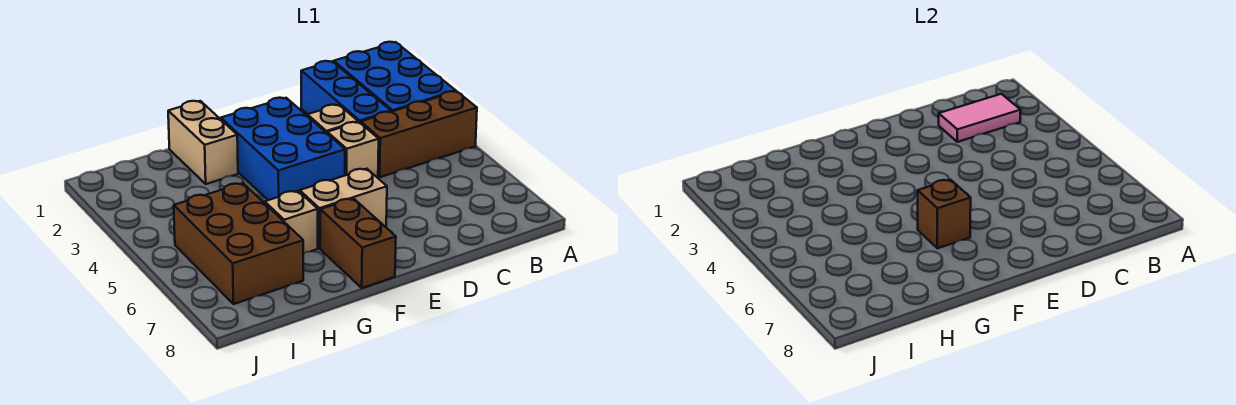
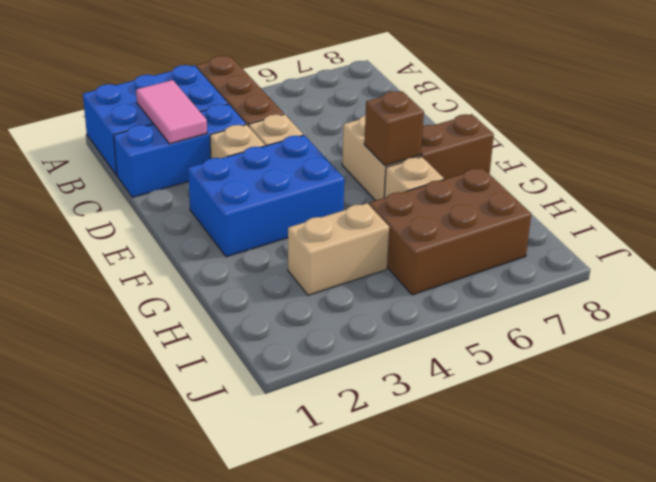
tan brick G1:G2 level 1 -> tan brick H3:H4 level 1

